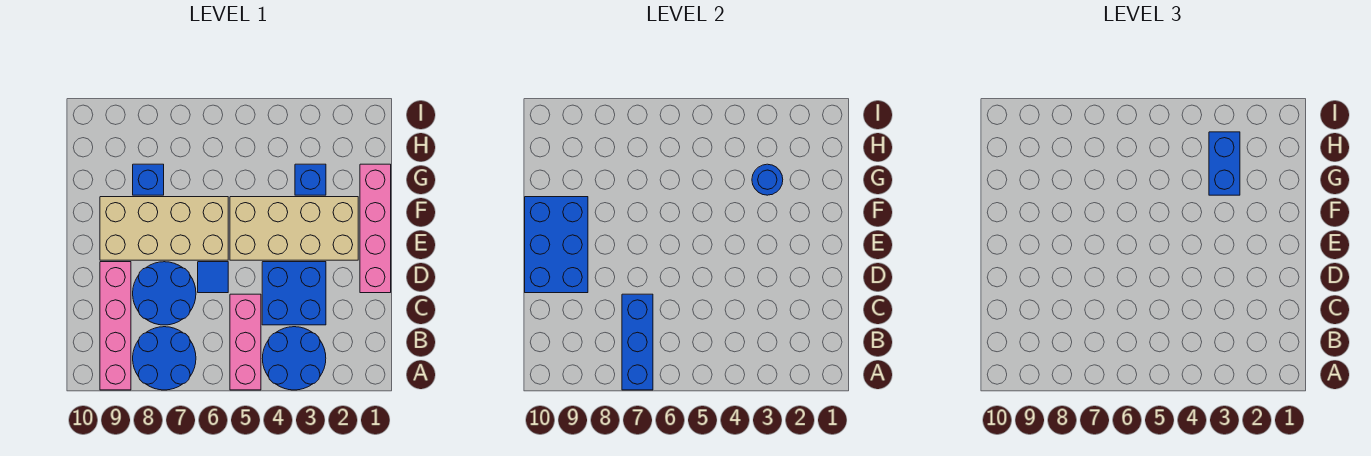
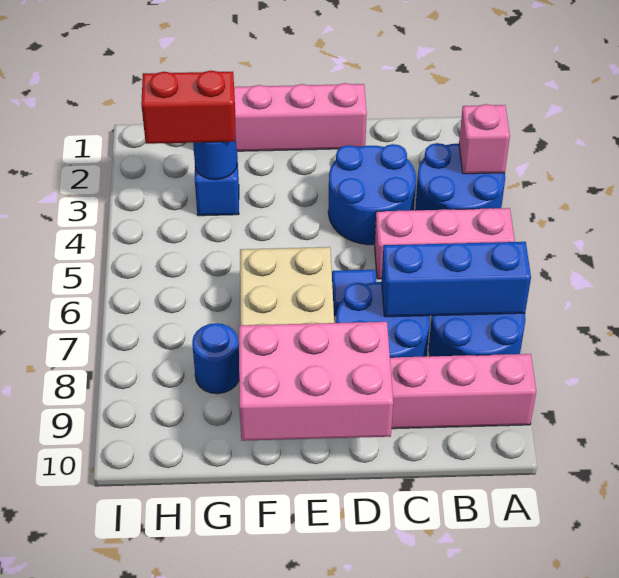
none -> pink brick A3 level 2
blue brick C3:D4 level 1 -> blue round brick C3:D4 level 1
blue brick D9:F10 level 2 -> pink brick D9:F10 level 2
tan brick E2:F5 level 1 -> none
blue brick G3:H3 level 3 -> red brick G3:H3 level 3
blue brick G8 level 1 -> blue round brick G8 level 1

